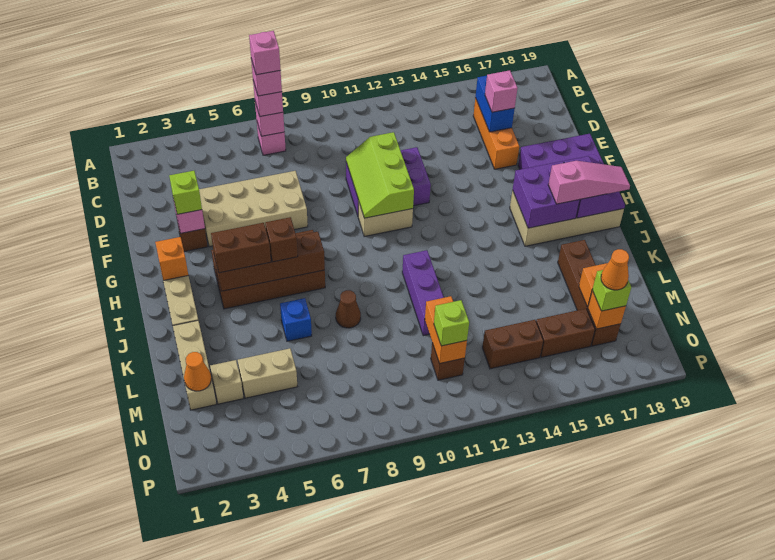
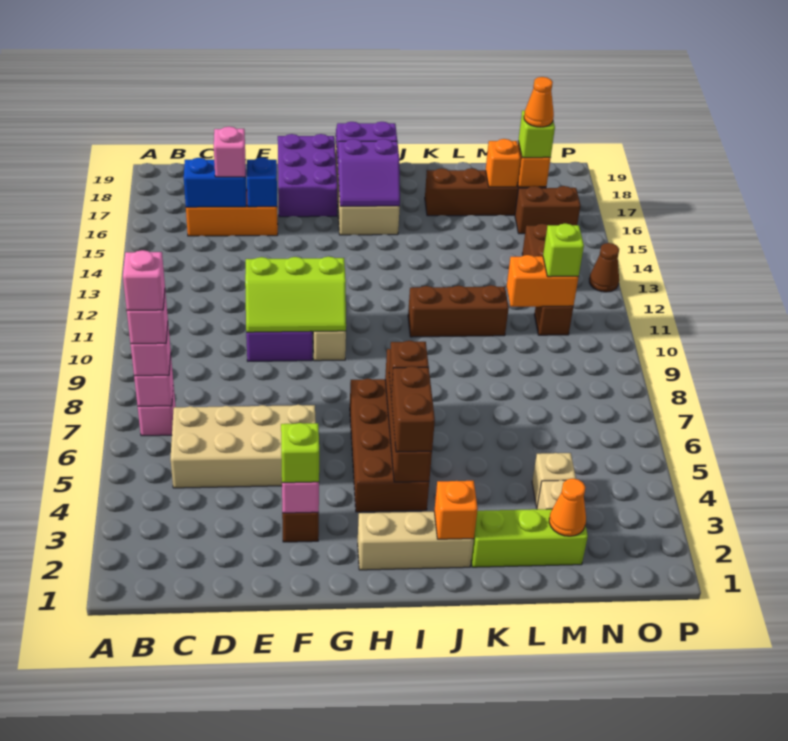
tan brick E4:F7 level 1 -> tan brick C5:F6 level 1
orange brick H2 level 2 -> orange brick J2 level 2
purple brick H16:I17 level 2 -> purple slope H16:I17 level 2 top 17
pink slope I17:I19 level 3 top 17 -> none
purple brick J11:L11 level 1 -> brown brick J11:L11 level 1
tan brick K2:M2 level 1 -> lime brick K2:M2 level 1
blue brick K6 level 1 -> blue brick E16 level 2
brown cone K8 level 1 -> brown cone P13 level 1
tan brick M4:M5 level 1 -> tan brick M4 level 1
brown brick N15:N16 level 1 -> brown brick N16:O16 level 1

